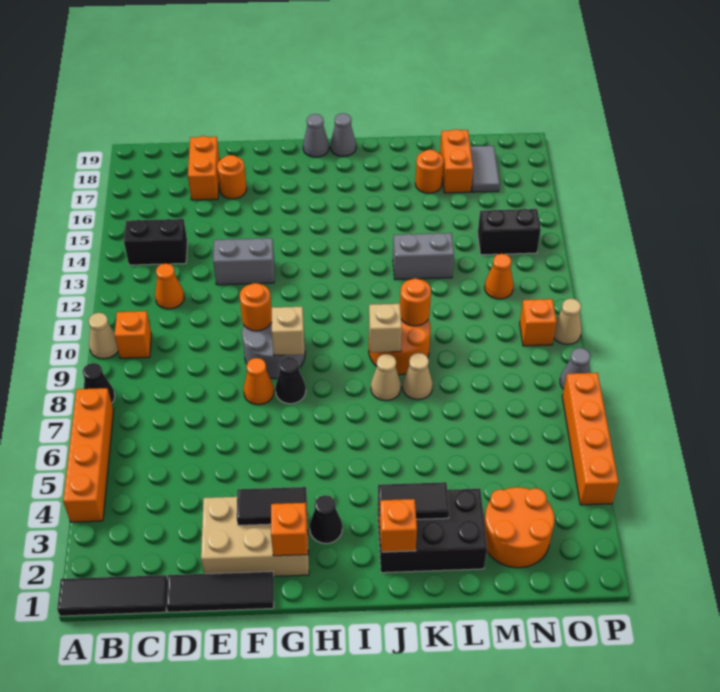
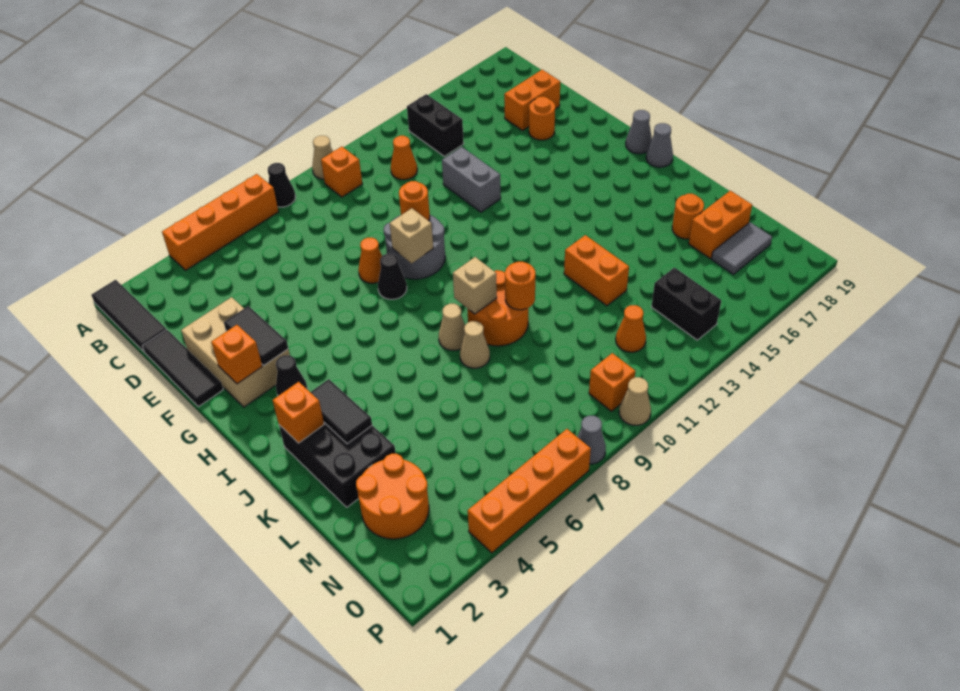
grey brick K13:L13 level 1 -> orange brick K13:L13 level 1

